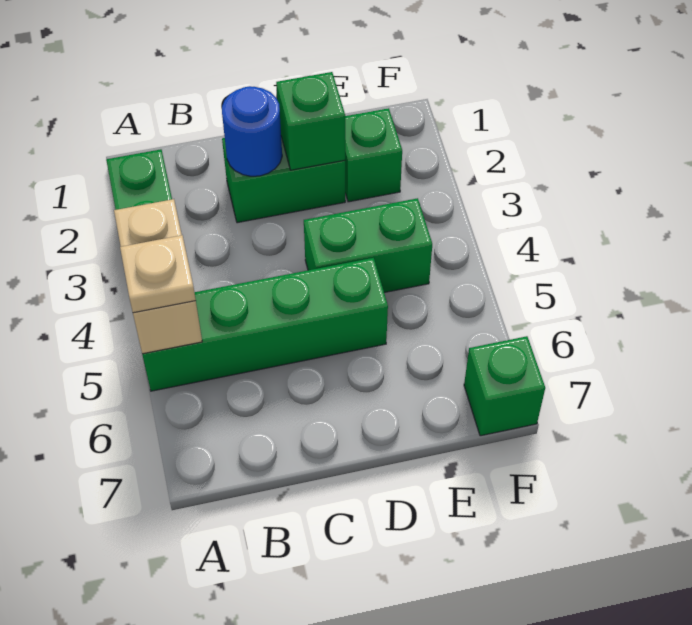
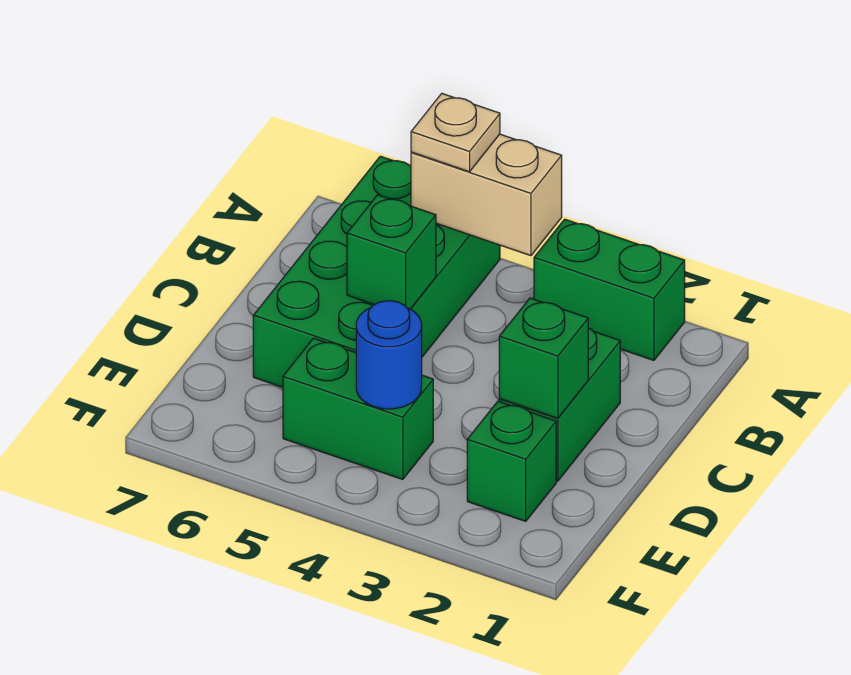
green brick A5:D5 level 1 -> green brick A5:D6 level 1
blue round brick C2 level 2 -> blue round brick E4 level 2
green brick D4:E4 level 1 -> green brick E4:E5 level 1
green brick F7 level 1 -> green brick C5 level 2

